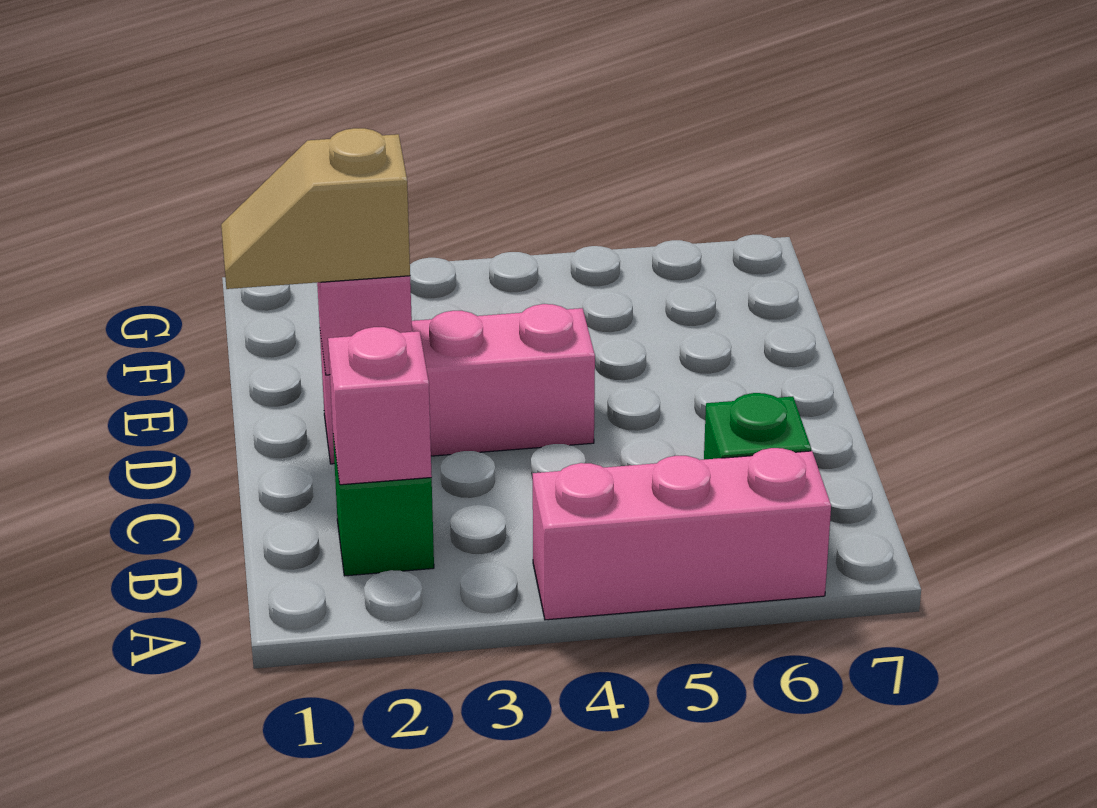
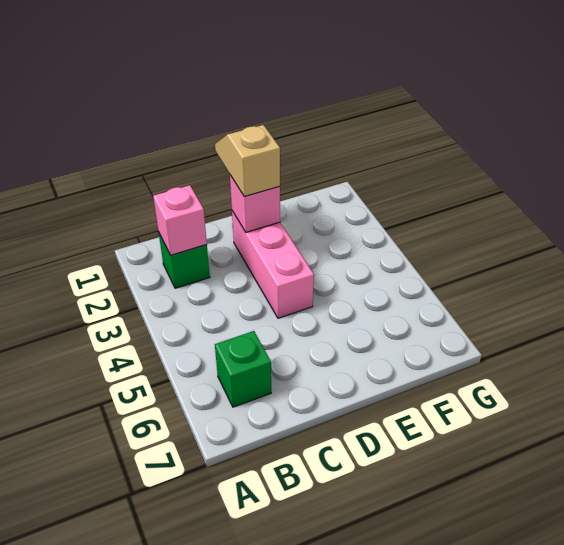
pink brick A4:A6 level 1 -> none

